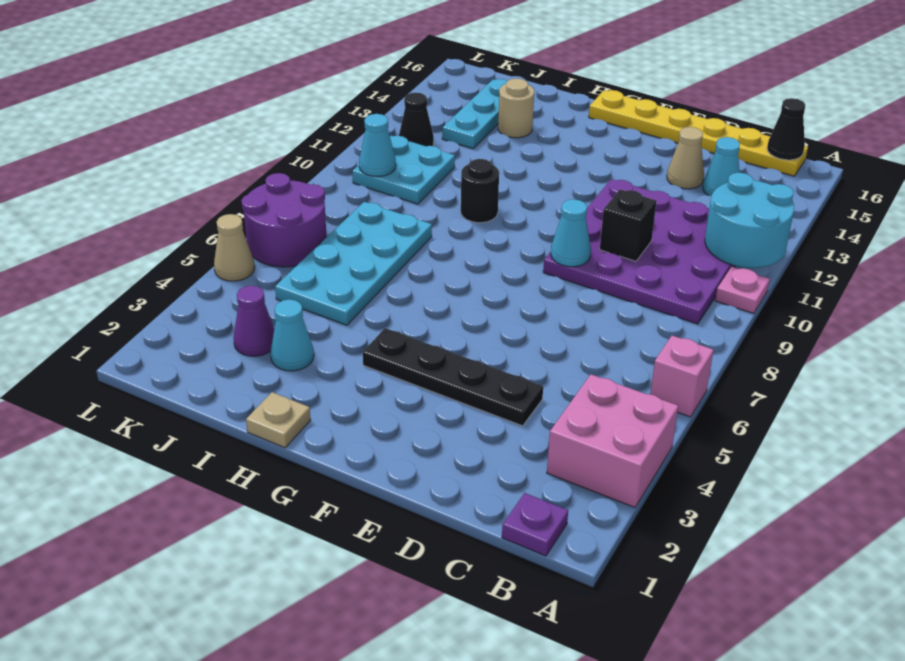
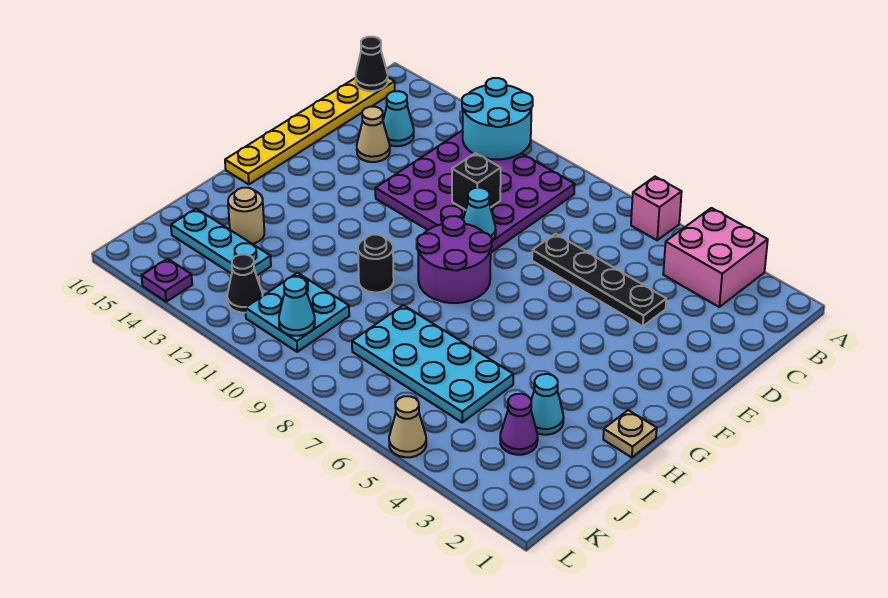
pink plate A10 level 1 -> none
purple plate B1 level 1 -> purple plate L14 level 1
black plate D4:G4 level 1 -> black plate D4:D7 level 1
purple round brick K6:L7 level 1 -> purple round brick F8:G9 level 1

